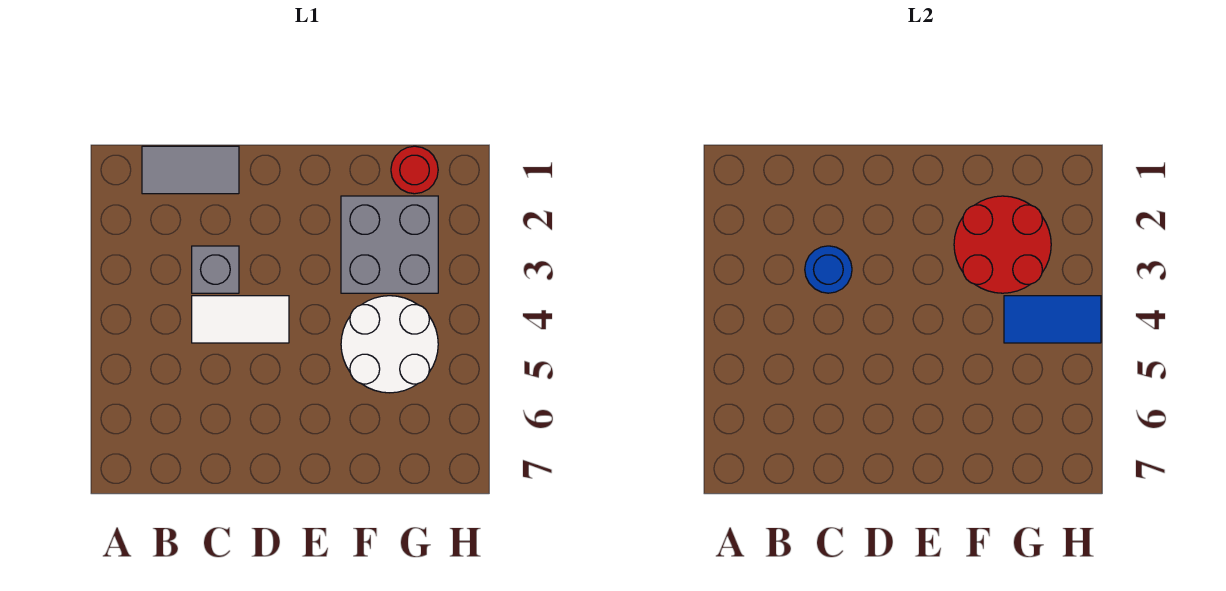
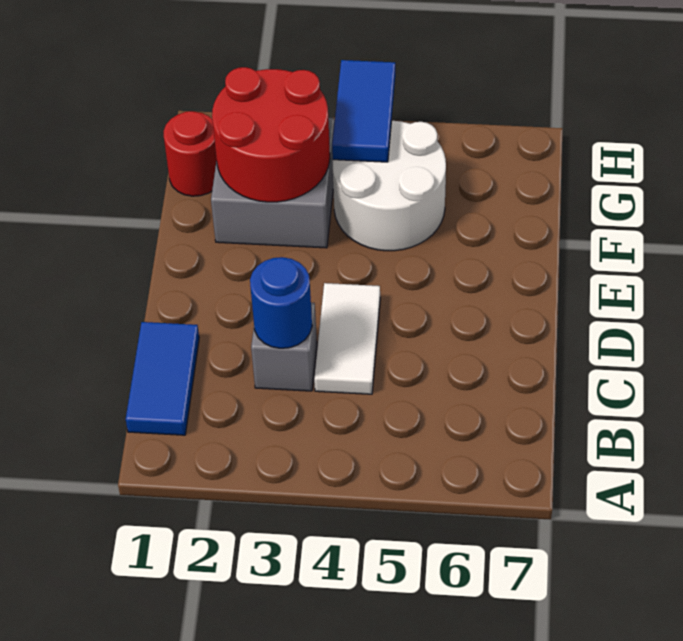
grey tile B1:C1 level 1 -> blue tile B1:C1 level 1

